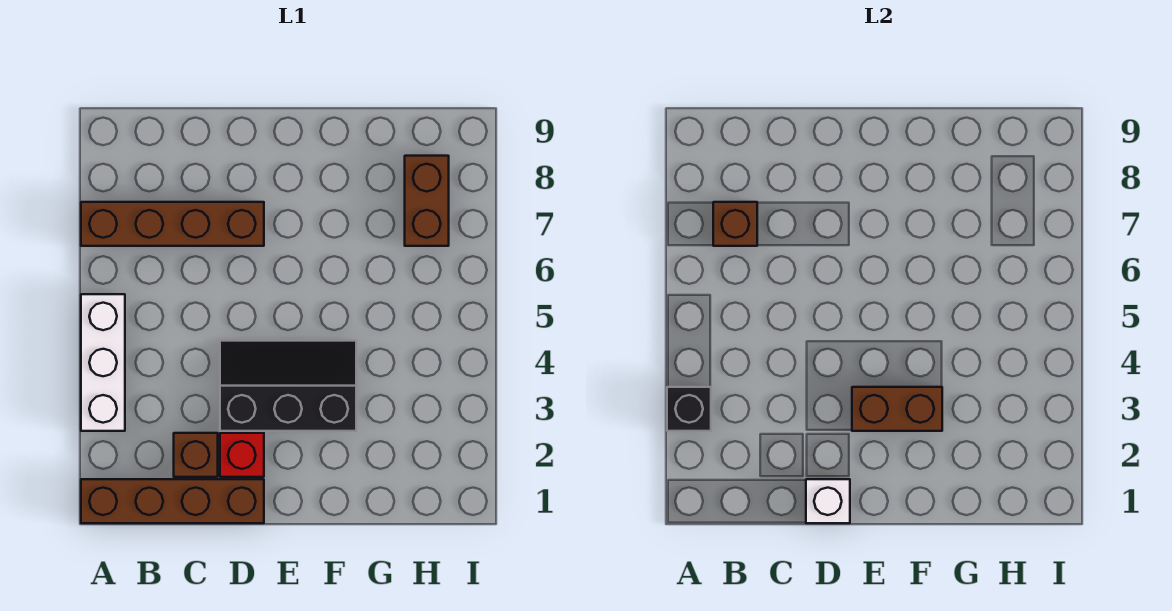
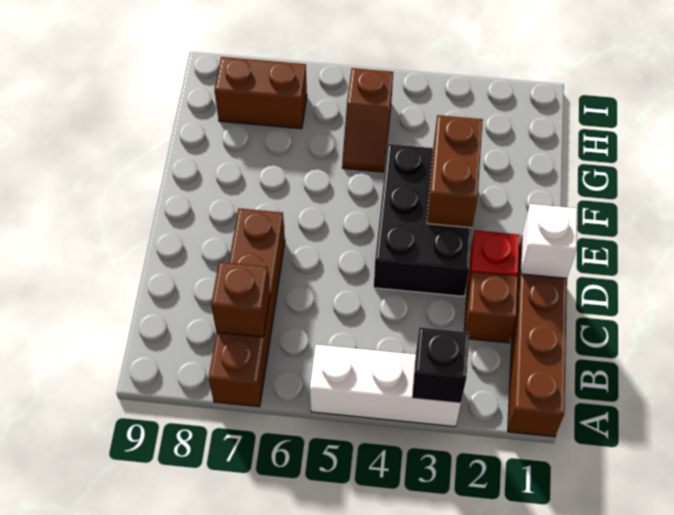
black slope D3:F4 level 1 top 3 -> black brick D3:F4 level 1
none -> brown slope G5:H5 level 1 top H

